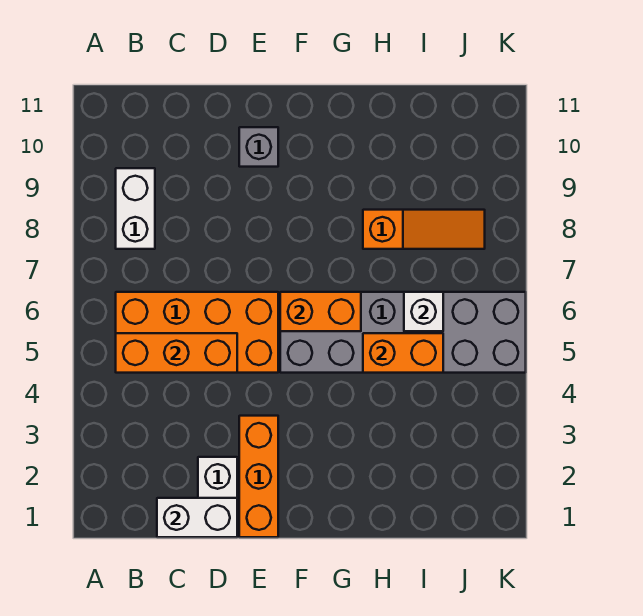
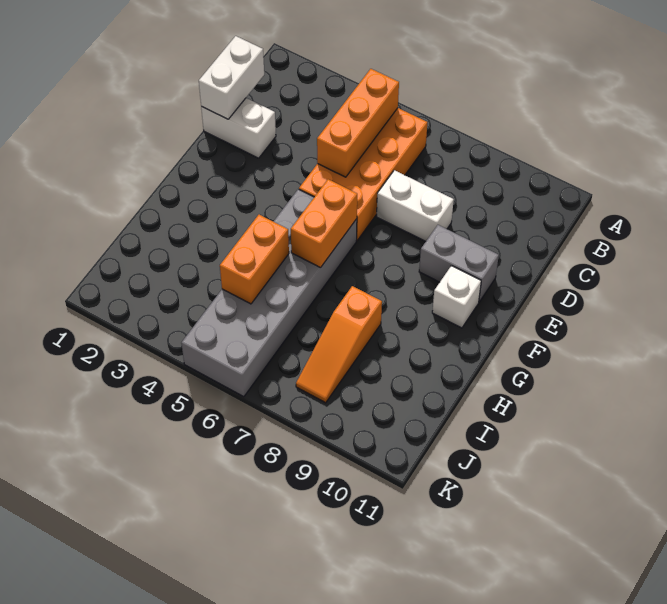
white brick B8:B9 level 1 -> white brick D7:D8 level 1
orange brick E1:E3 level 1 -> none
grey brick E10 level 1 -> grey brick E9:E10 level 1
white brick I6 level 2 -> white brick F10 level 1

